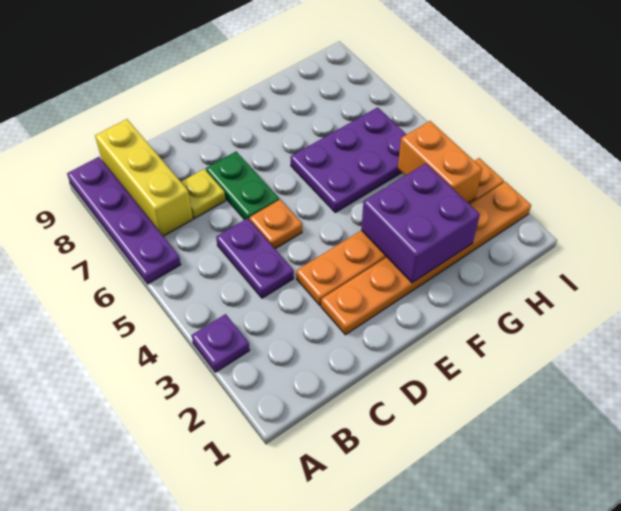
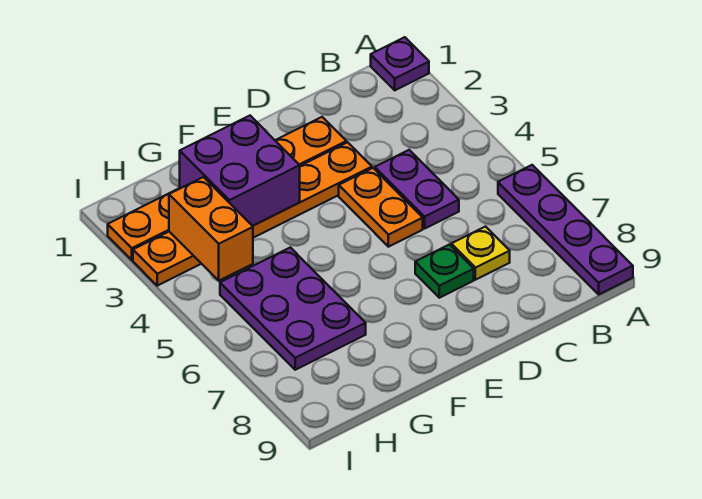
purple plate A3 level 1 -> purple plate A1 level 1
yellow brick B7:B9 level 1 -> none
orange plate D5 level 1 -> orange plate D4:D5 level 1
green plate D6:D7 level 1 -> green plate D7 level 1
purple plate F5:H6 level 1 -> purple plate G5:H7 level 1

